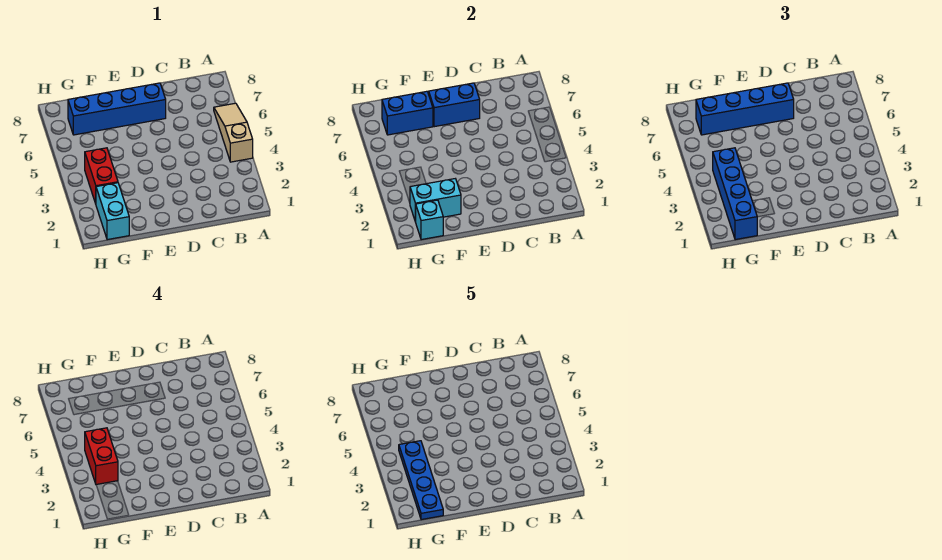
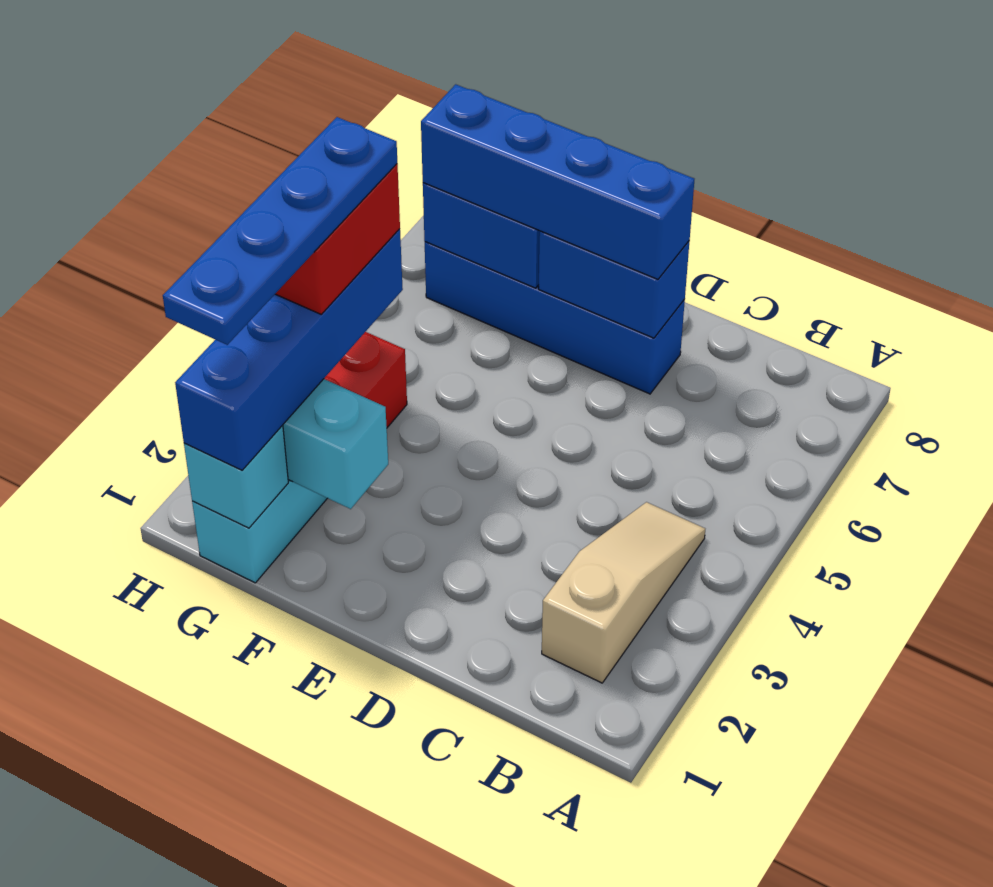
tan slope A4:A6 level 1 top 4 -> tan slope B2:B4 level 1 top 2

